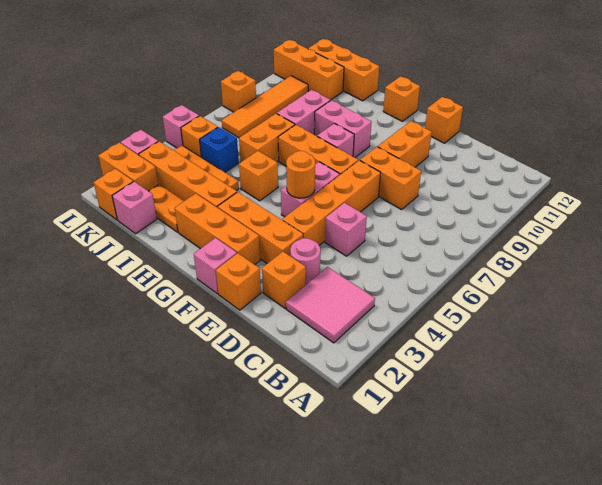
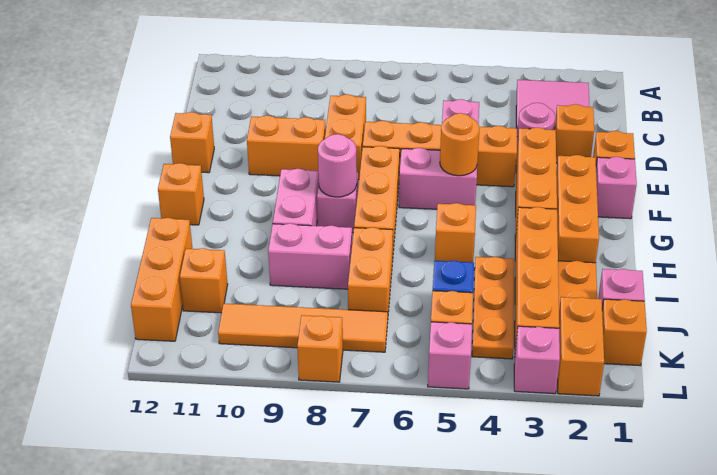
none -> pink round brick G8 level 2
orange brick I6:I7 level 1 -> orange brick I7:J7 level 1
orange brick J11:L11 level 1 -> orange brick J11 level 1

